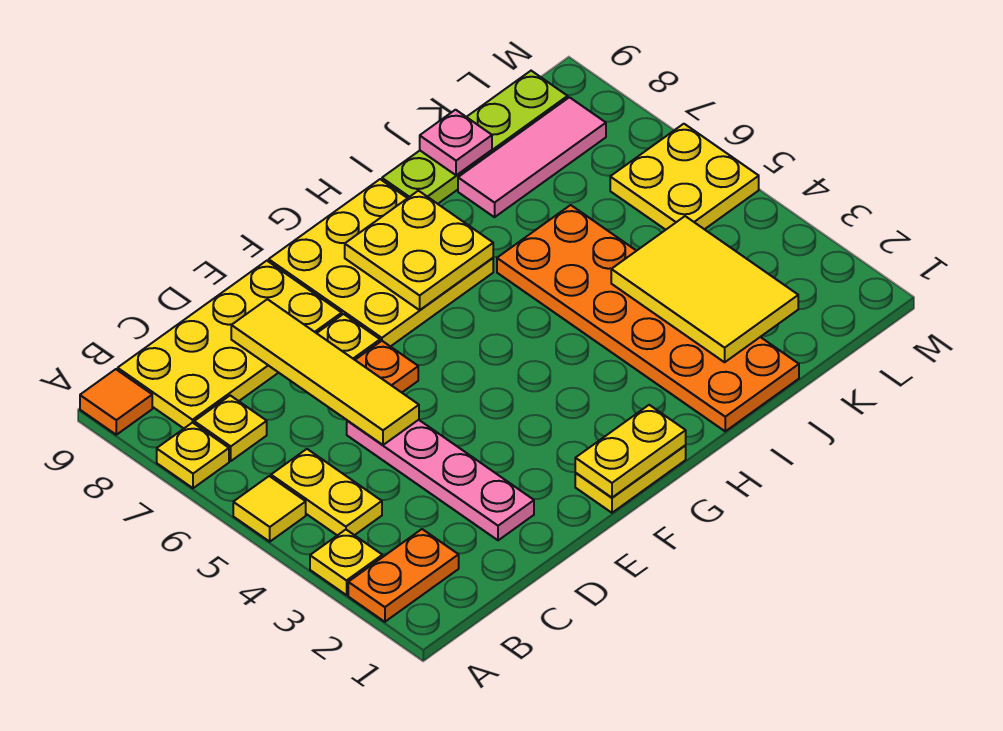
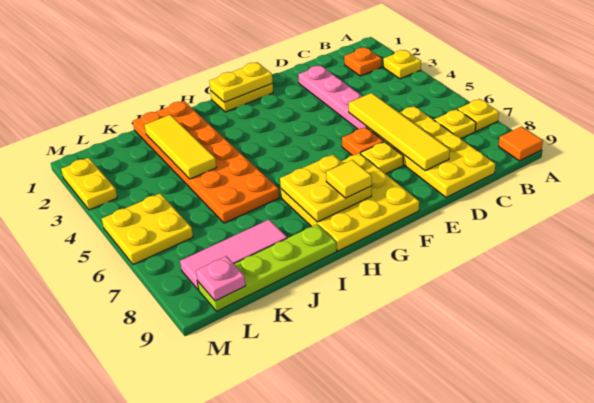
orange plate A2:B2 level 1 -> orange plate B2 level 1
yellow tile A5 level 1 -> yellow tile G8 level 3
yellow plate B4:B5 level 1 -> yellow plate M2:M3 level 1
yellow plate B8:E9 level 1 -> yellow plate C6:D9 level 1
yellow tile J2:K4 level 2 -> yellow tile J2:J4 level 2
pink plate J9 level 2 -> pink plate L9 level 2

